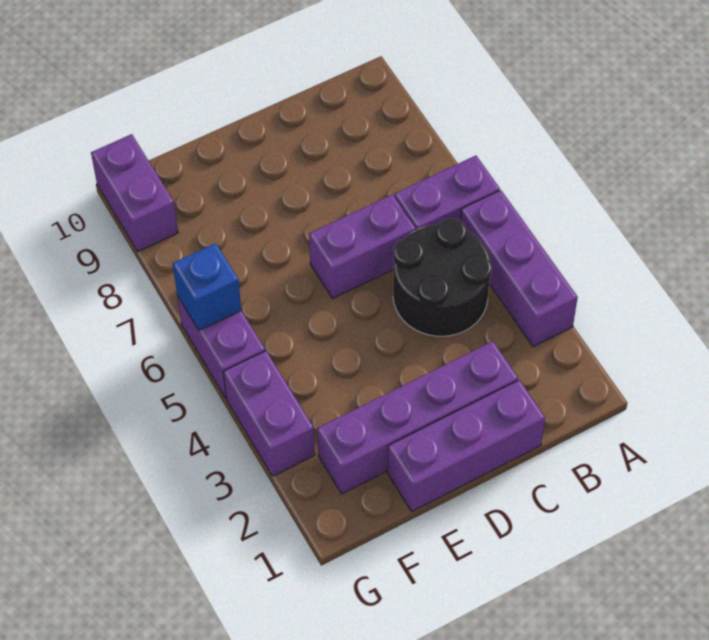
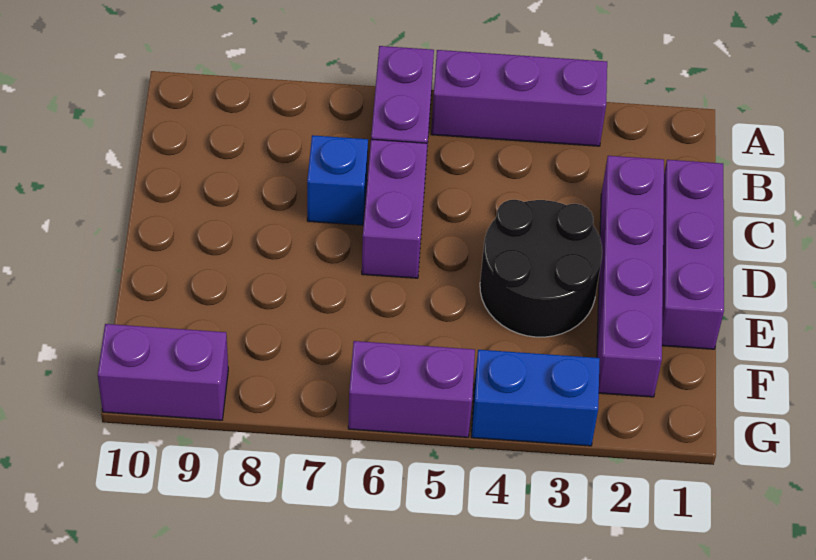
black round brick B4:C5 level 1 -> black round brick D3:E4 level 1
purple brick G3:G4 level 1 -> blue brick G3:G4 level 1
blue brick G6 level 2 -> blue brick C7 level 1

